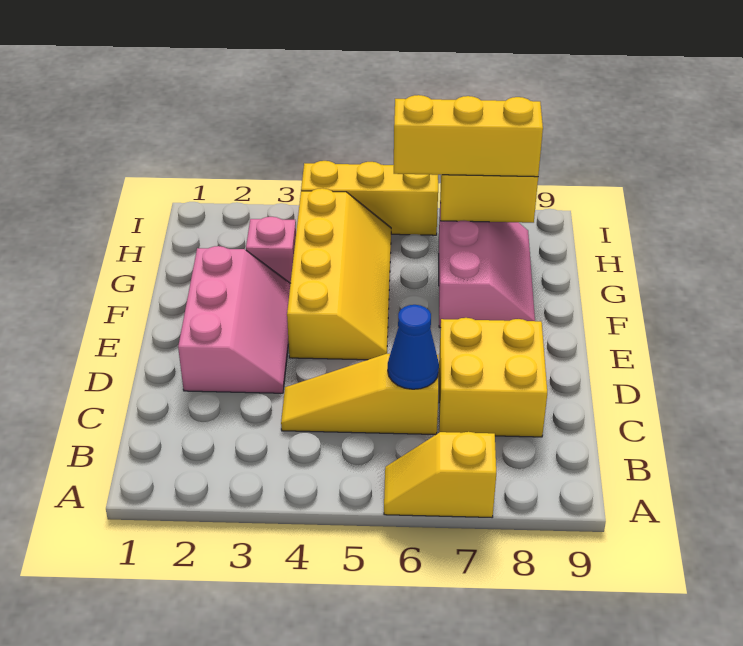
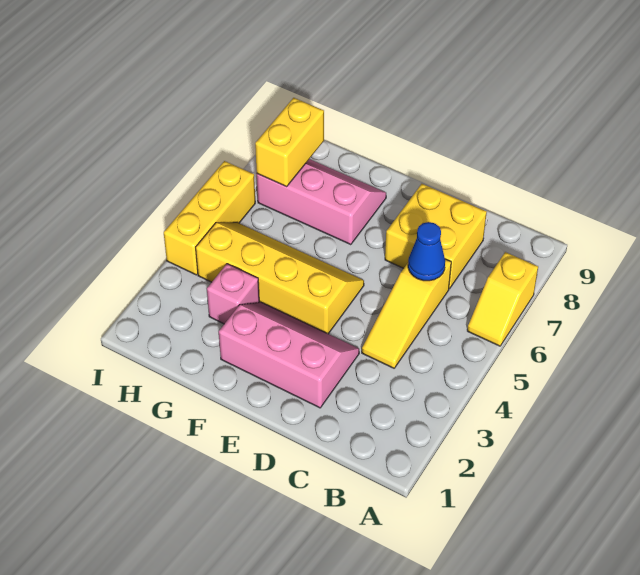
yellow brick H6:H8 level 3 -> none

